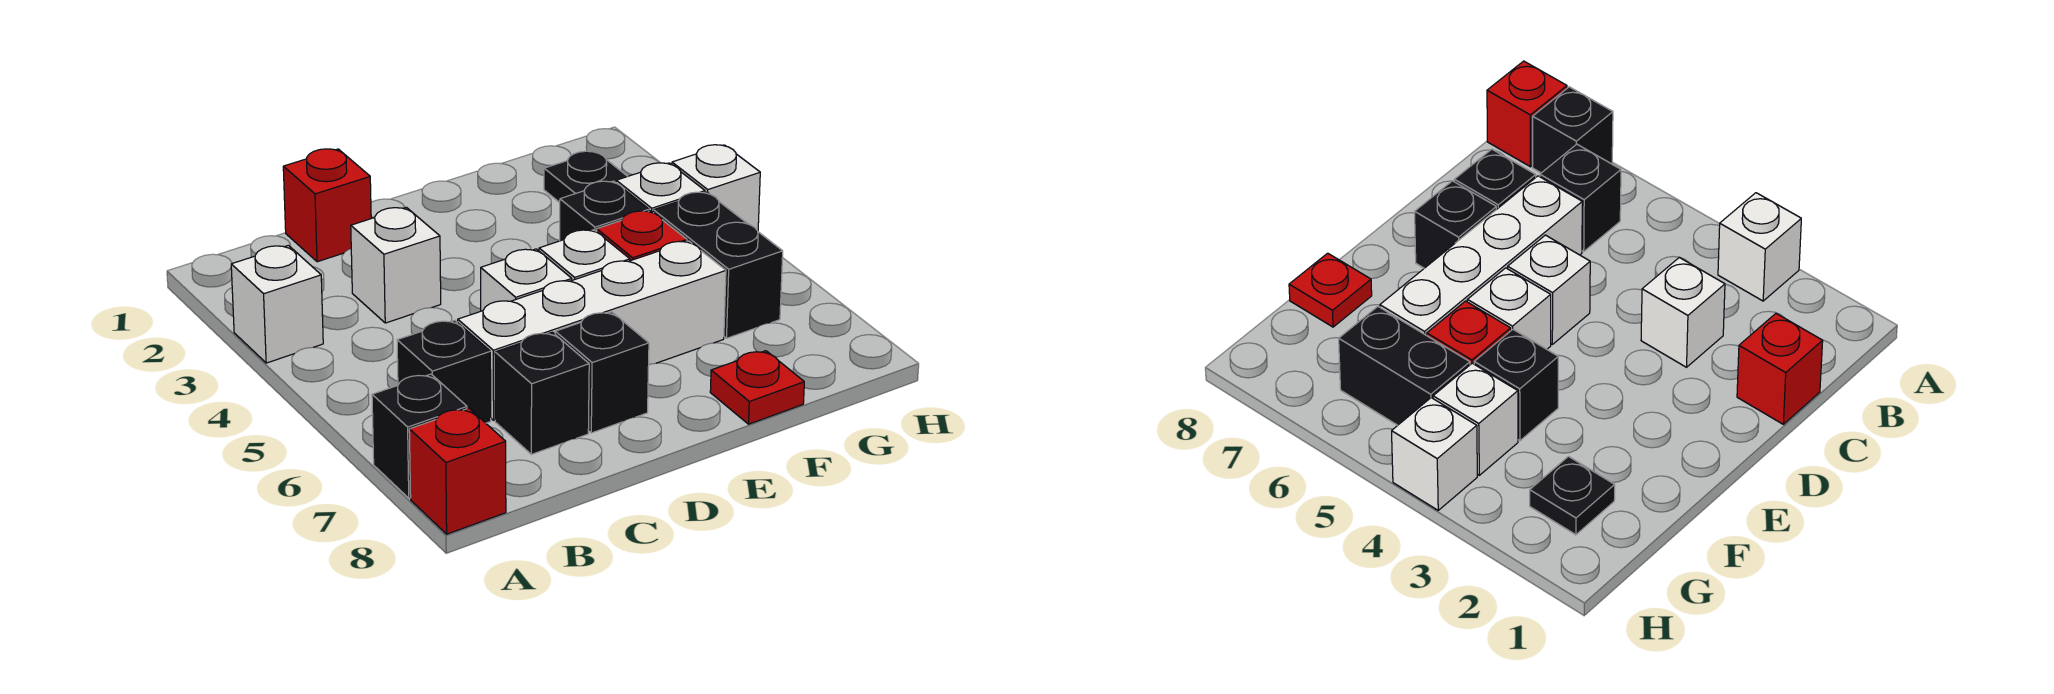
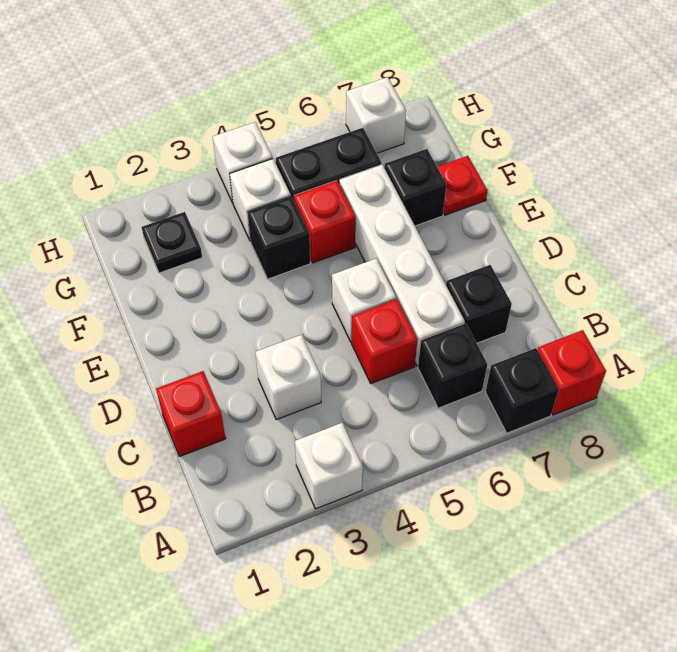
none -> red brick C5 level 1
black brick D7 level 1 -> black brick F7 level 1
white brick E5 level 1 -> white brick H7 level 1

